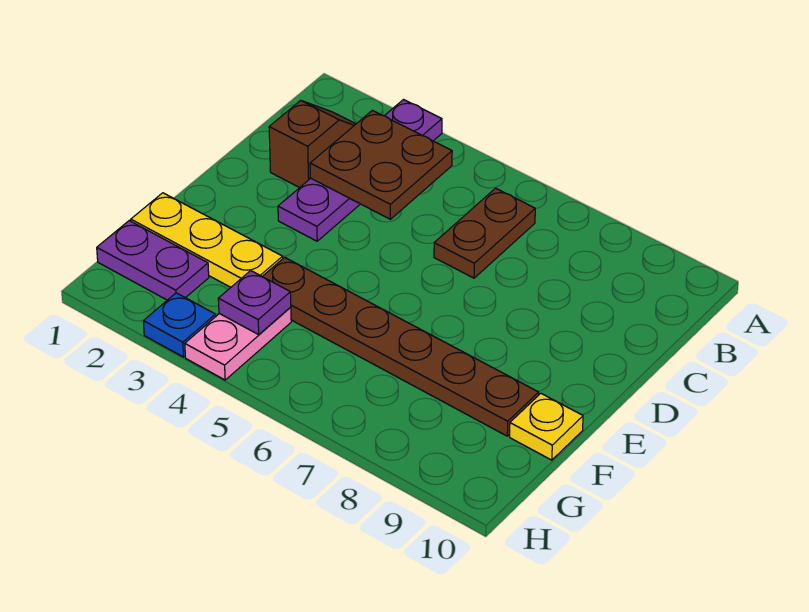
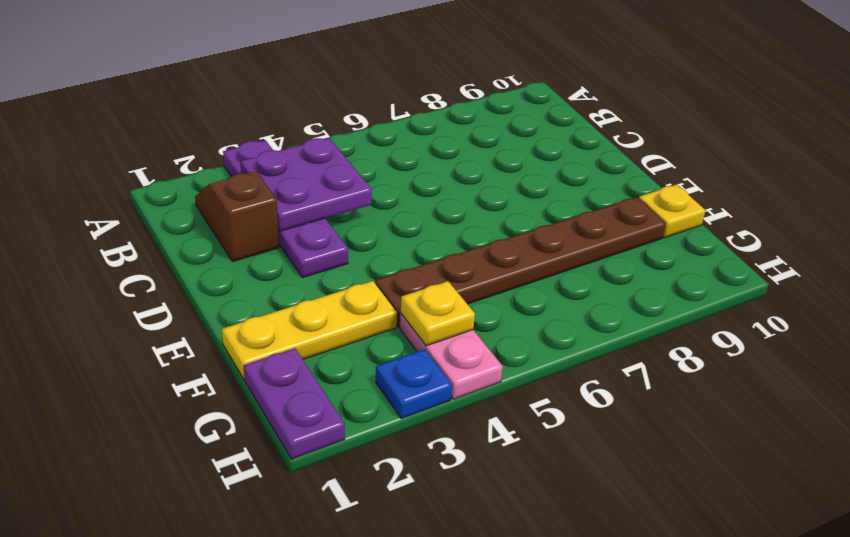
brown plate B3:C4 level 2 -> purple plate B3:C4 level 2
brown plate B6:C6 level 1 -> none
purple plate G1:G2 level 1 -> purple plate G1:H1 level 1
purple plate G4 level 2 -> yellow plate G4 level 2

